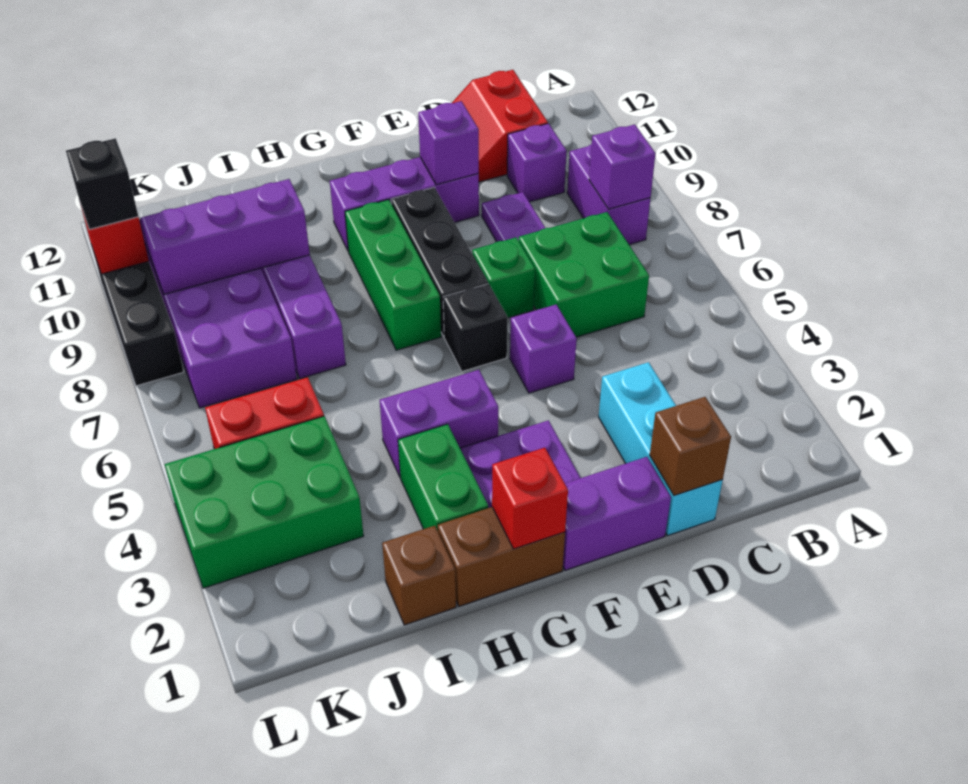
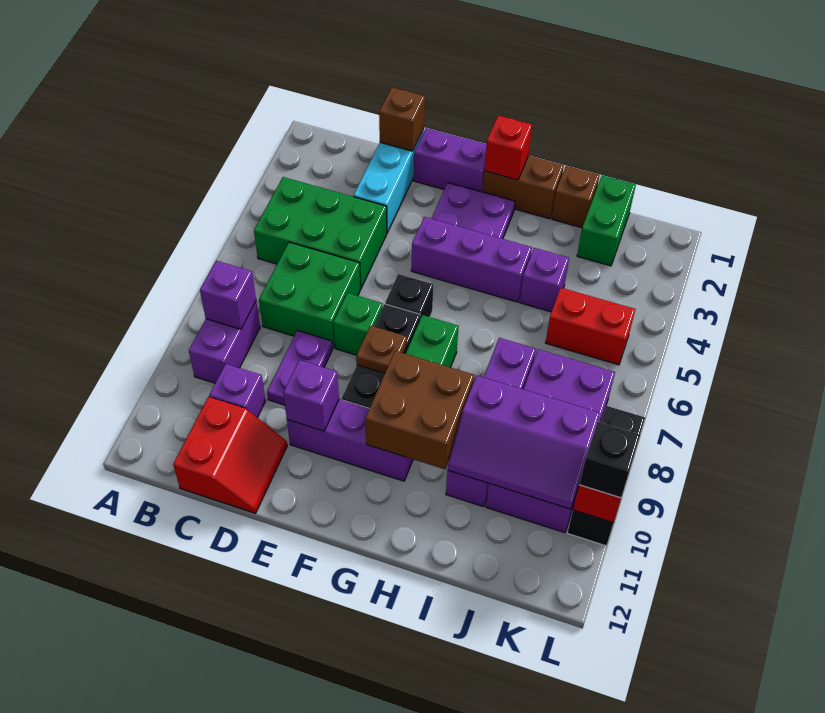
purple brick E5 level 1 -> purple brick I4 level 1
none -> brown plate F8 level 2
purple brick G4:H4 level 1 -> purple brick F4:H4 level 1
none -> brown brick G9:H10 level 2
green brick H2:H3 level 1 -> green brick J1:J2 level 1
green brick J3:L4 level 1 -> green brick B4:D5 level 1

